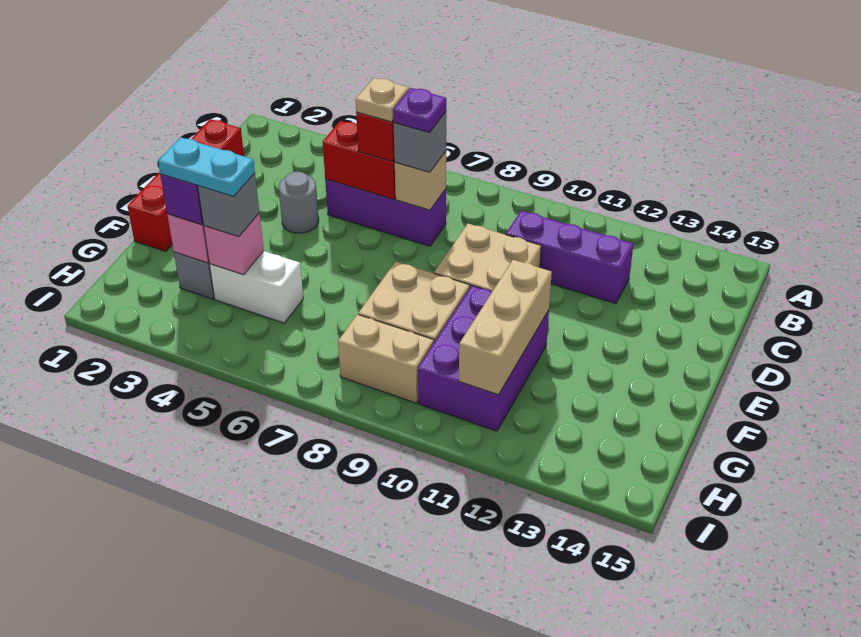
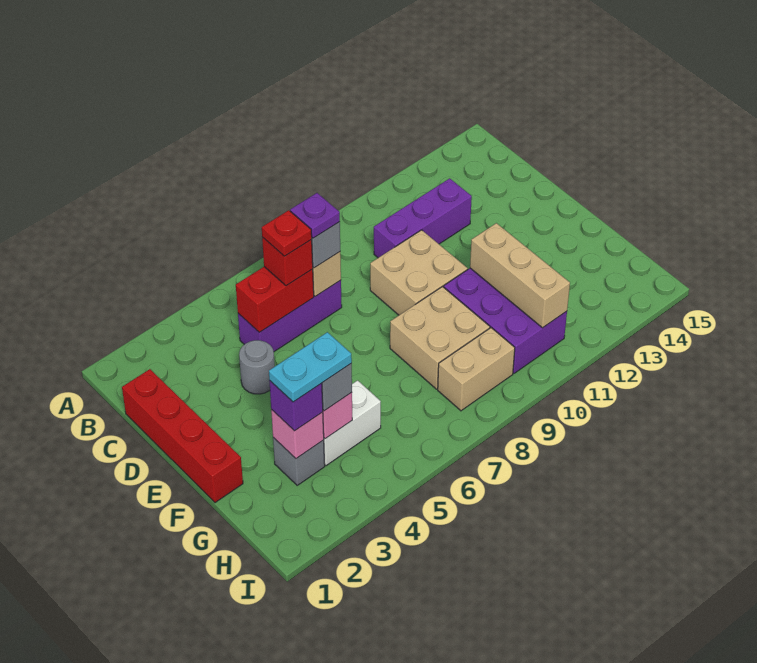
tan plate C6 level 4 -> red plate C6 level 4

